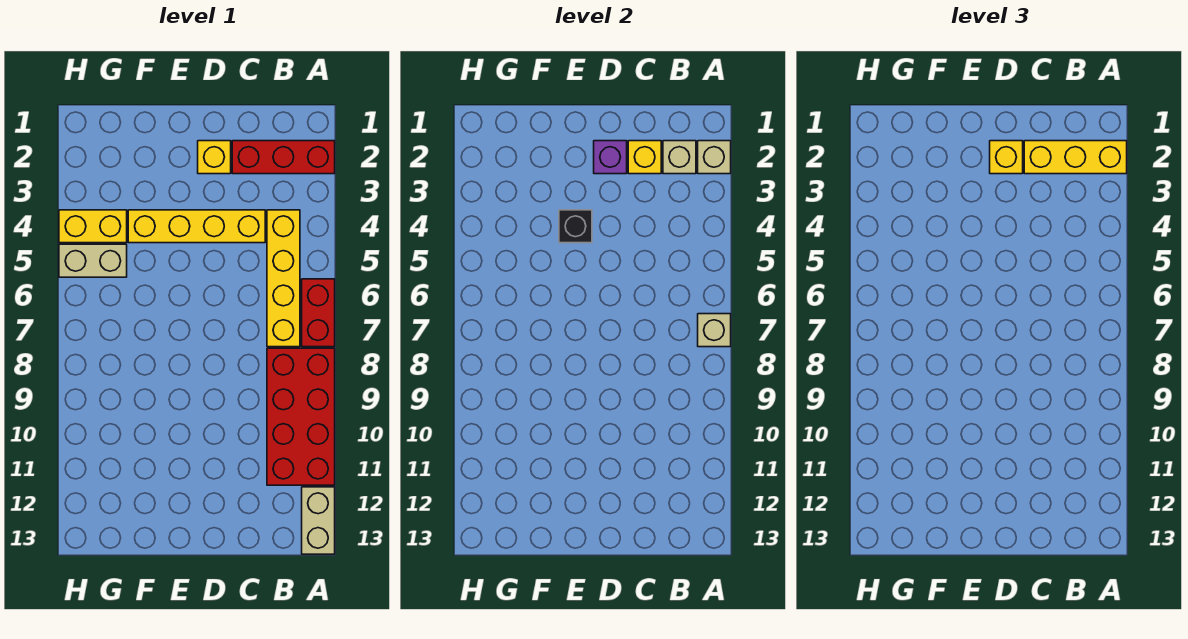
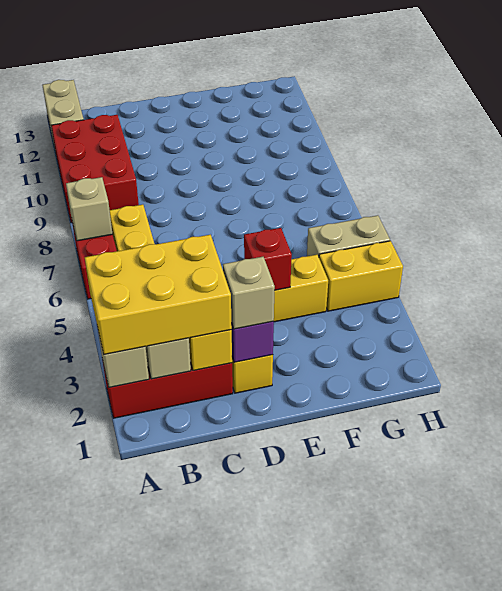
yellow brick A2:C2 level 3 -> yellow brick A2:C3 level 3
red brick A8:B11 level 1 -> red brick A9:B11 level 1
yellow brick D2 level 3 -> tan brick D2 level 3
black brick E4 level 2 -> red brick E4 level 2

